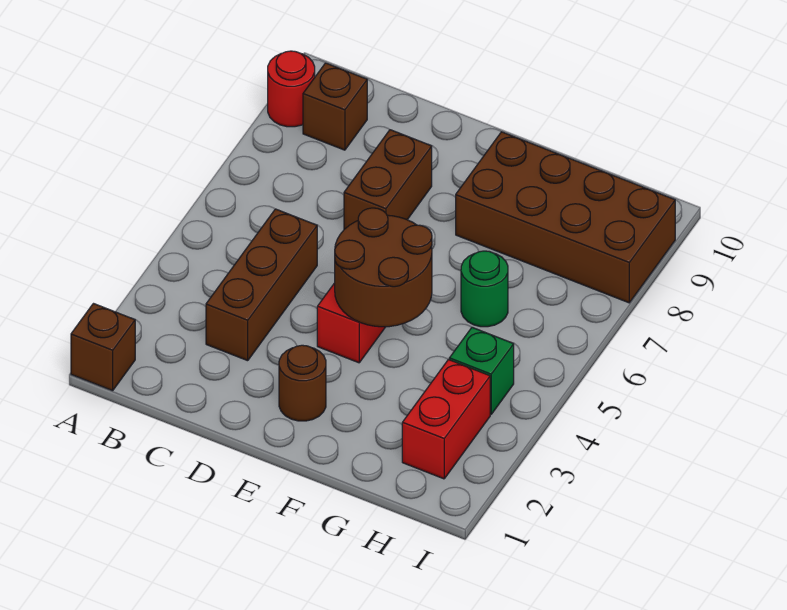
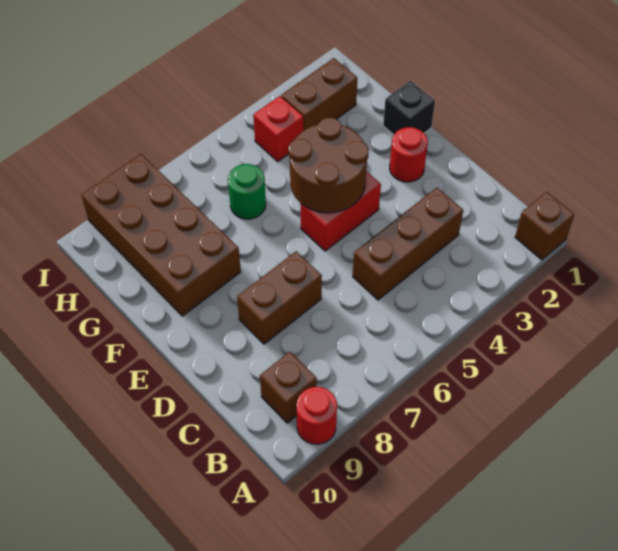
brown round brick E2 level 1 -> red round brick E2 level 1
none -> black brick F1 level 1
red brick H2:H3 level 1 -> brown brick H2:H3 level 1
green brick H4 level 1 -> red brick H4 level 1

